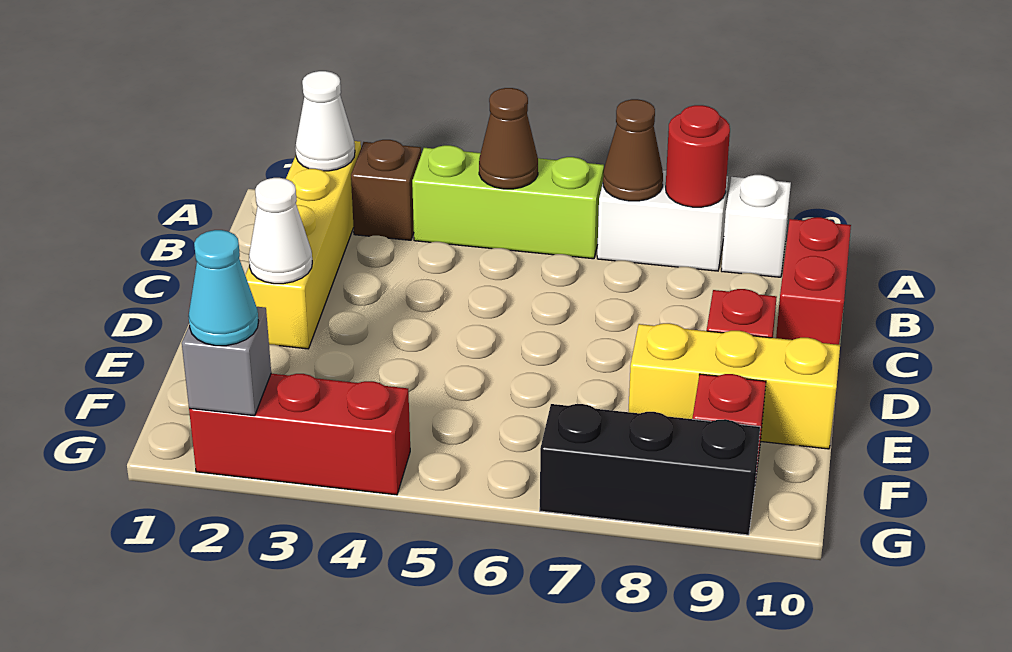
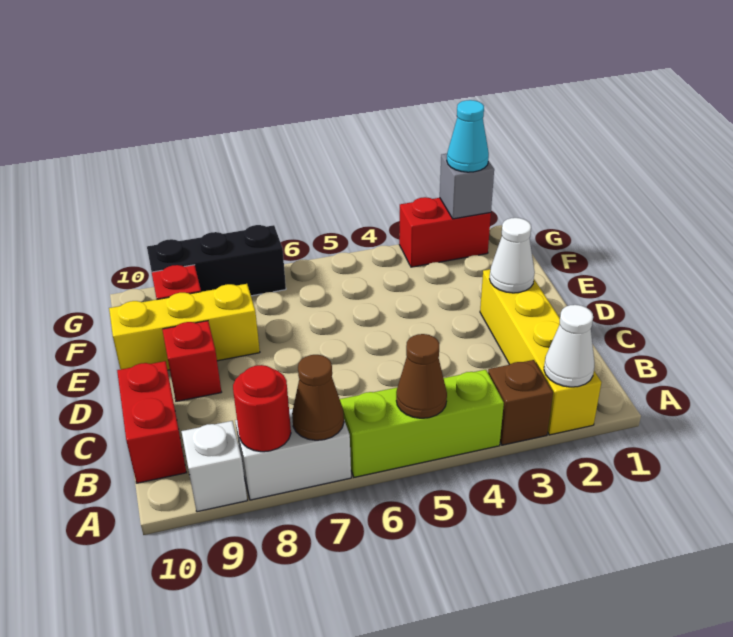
red brick G2:G4 level 1 -> red brick G2:G3 level 1

